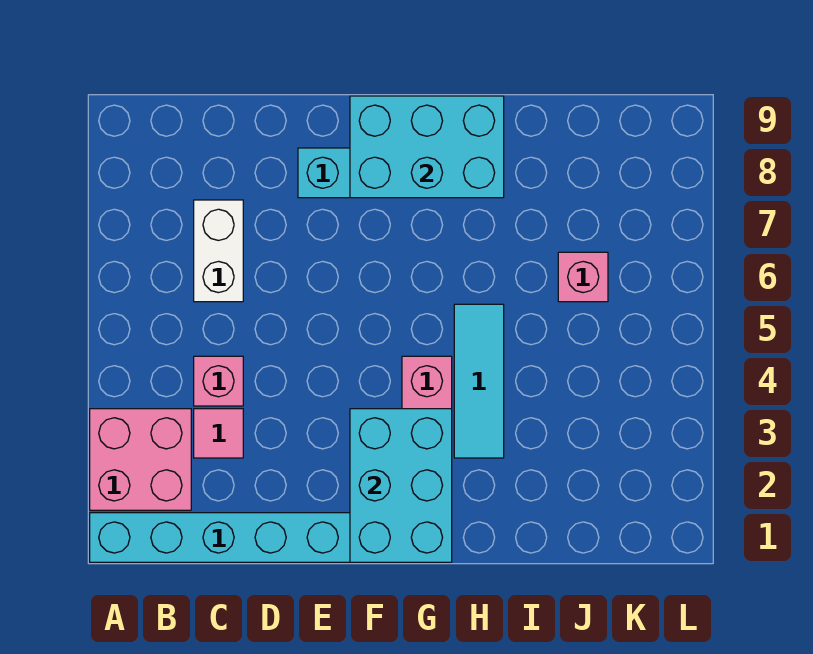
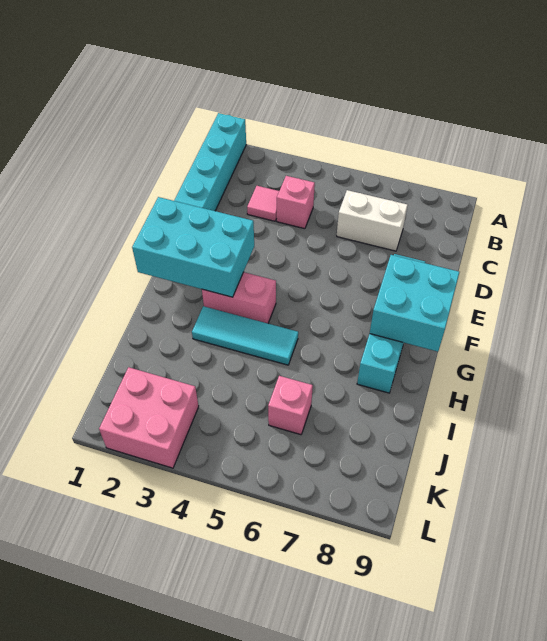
pink brick A2:B3 level 1 -> pink brick K2:L3 level 1
cyan brick F8:H9 level 2 -> cyan brick F8:G9 level 2

